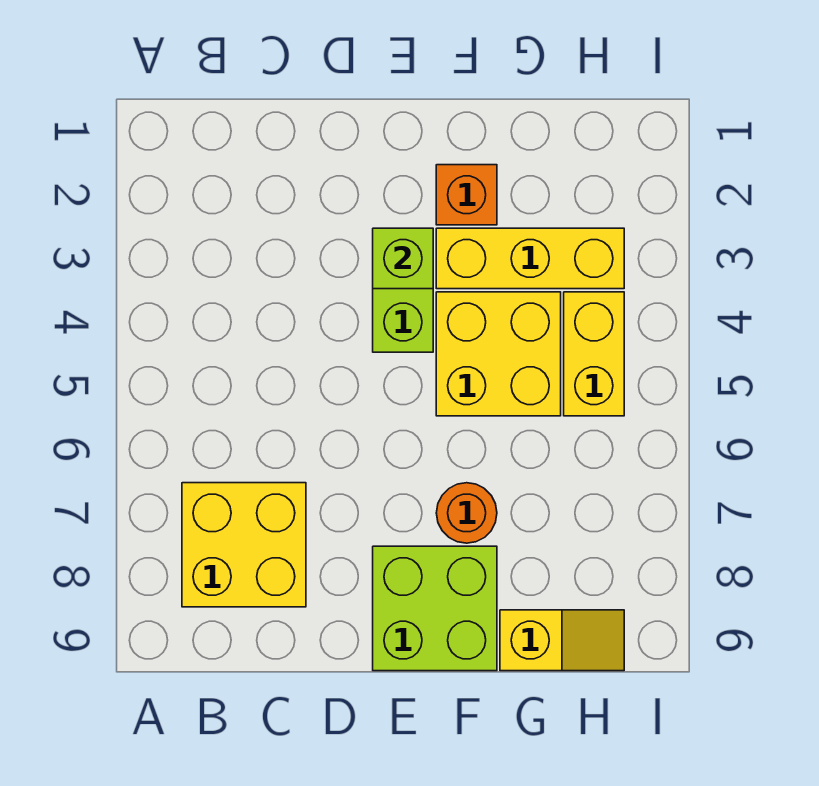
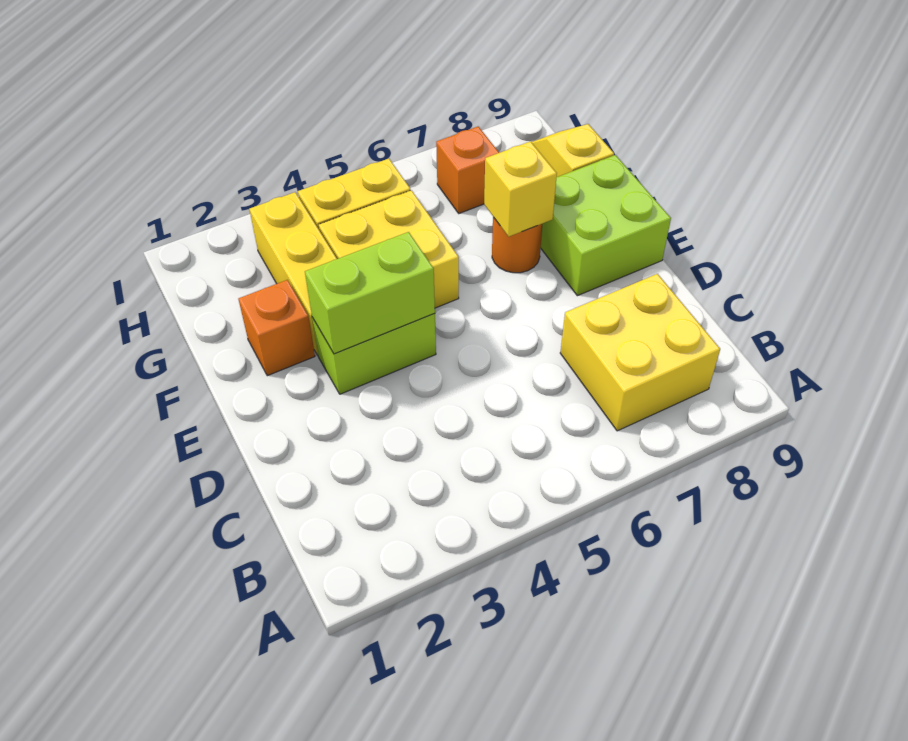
lime brick E3 level 2 -> lime brick E3:E4 level 2
none -> yellow brick F7 level 2
none -> orange brick H7 level 1

